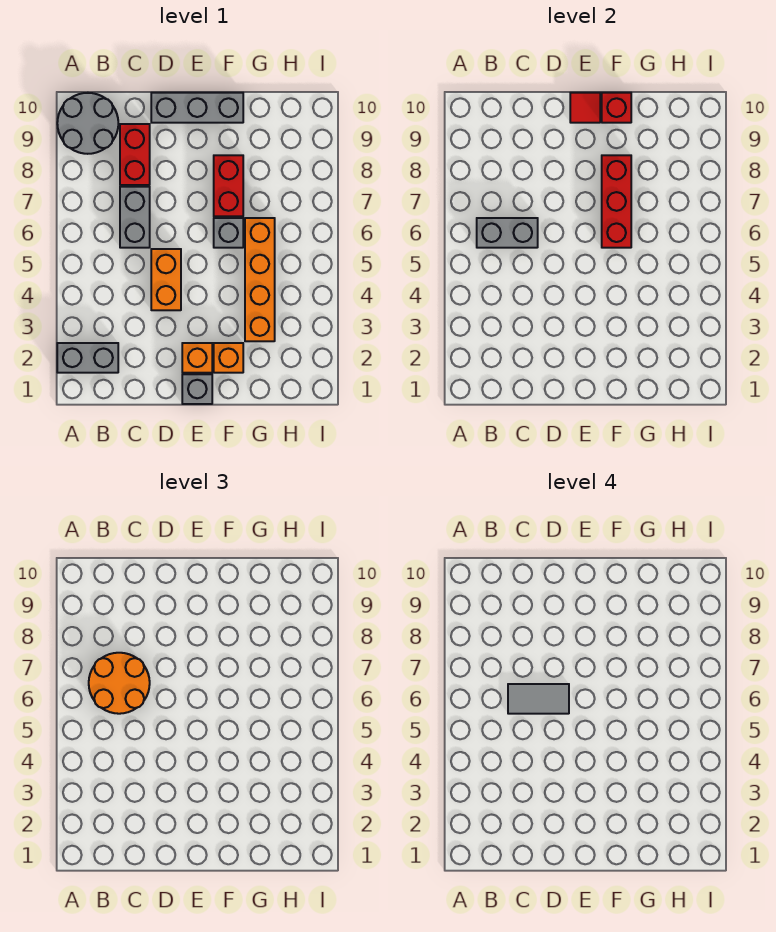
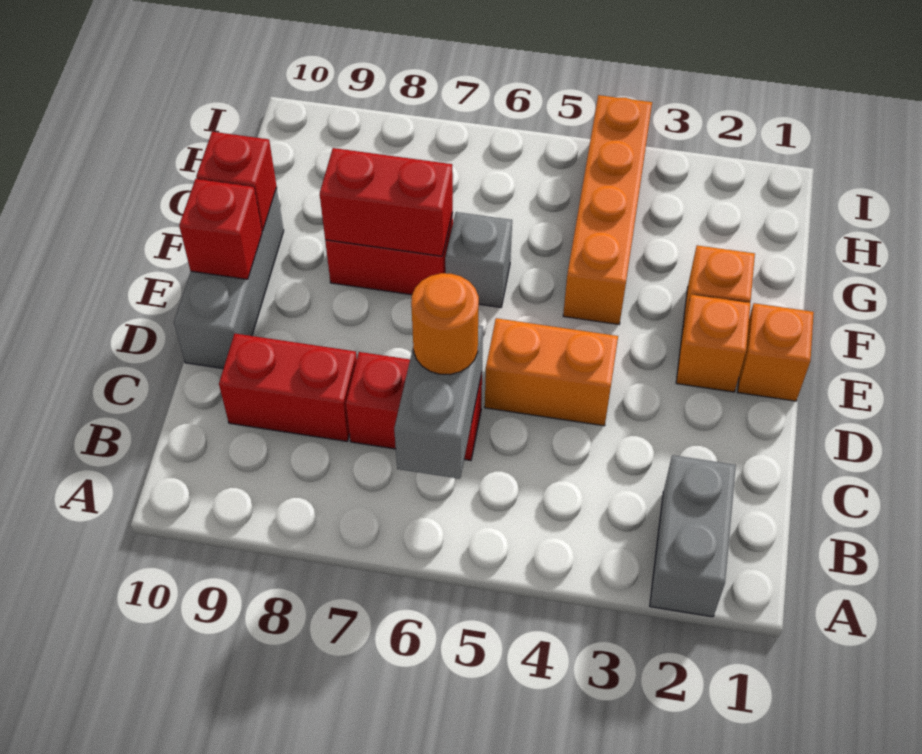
grey round brick A9:B10 level 1 -> none
orange round brick B6:C7 level 3 -> orange round brick C6 level 3
grey brick C6:C7 level 1 -> red brick C6:C7 level 1
grey tile C6:D6 level 4 -> none
grey brick E1 level 1 -> orange brick E1 level 1
red tile E10 level 2 -> red brick E10 level 2
red brick F6:F8 level 2 -> red brick F7:F8 level 2
orange brick G3:G6 level 1 -> orange brick F4:I4 level 1

